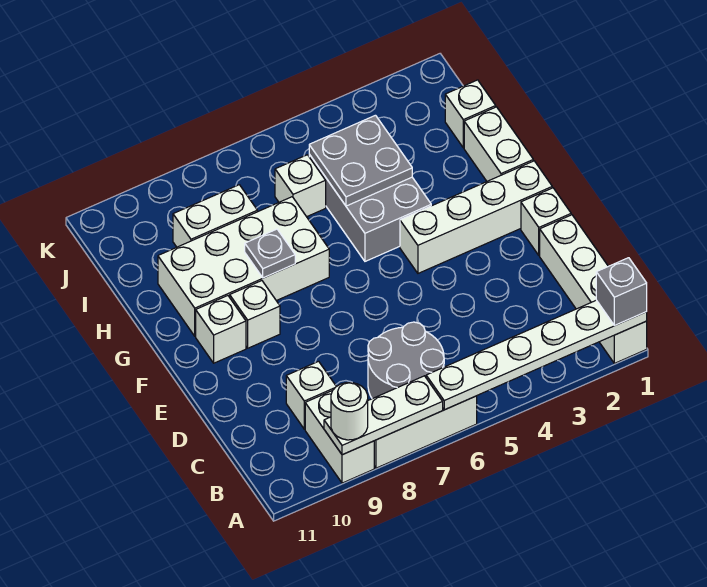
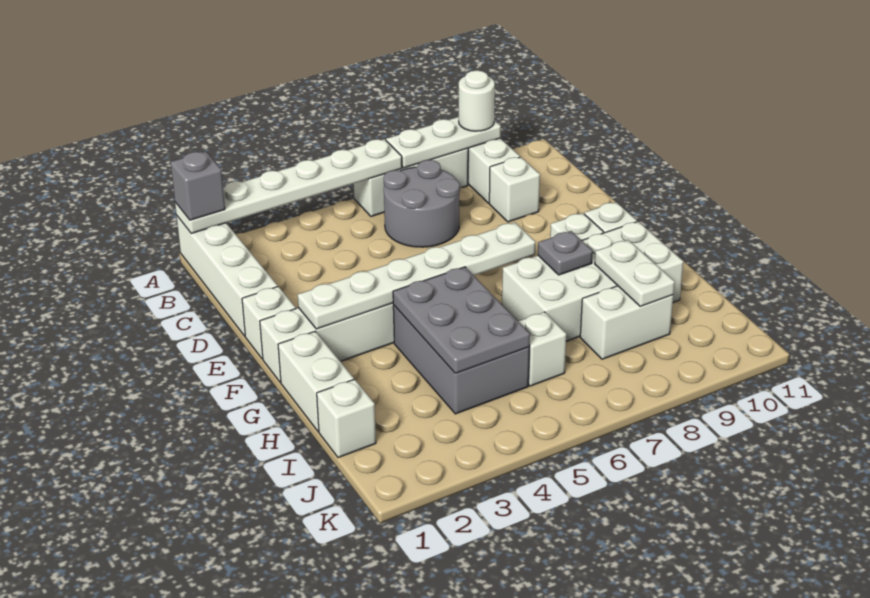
none -> white plate F2:F7 level 2
grey plate H4:I5 level 2 -> grey plate G4:I5 level 2
none -> white plate H9:I9 level 2

